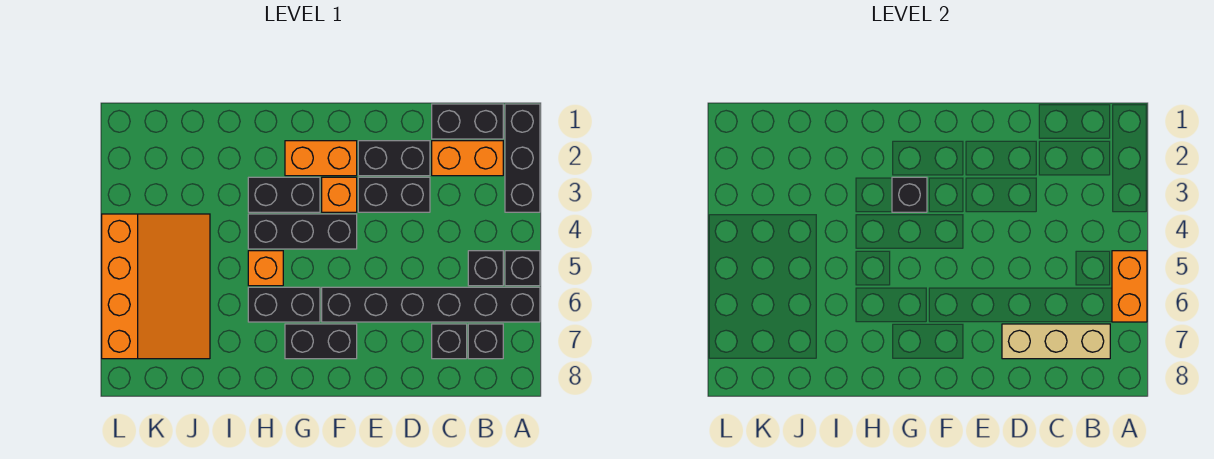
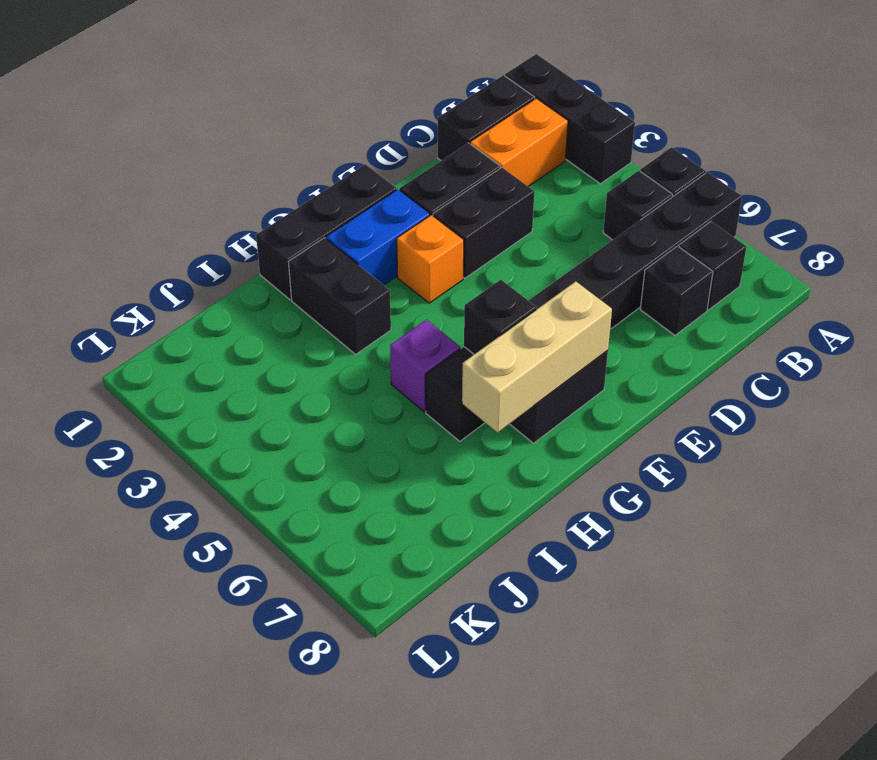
orange brick A5:A6 level 2 -> none
tan brick B7:D7 level 2 -> tan brick F7:H7 level 2
orange brick F2:G2 level 1 -> blue brick F2:G2 level 1
black brick F4:H4 level 1 -> black brick F1:H1 level 1
black brick G3:H3 level 1 -> black brick H2:H3 level 1
black brick G3 level 2 -> black brick G6 level 2
orange brick H5 level 1 -> purple brick H5 level 1
orange slope J4:L7 level 1 top L -> none

